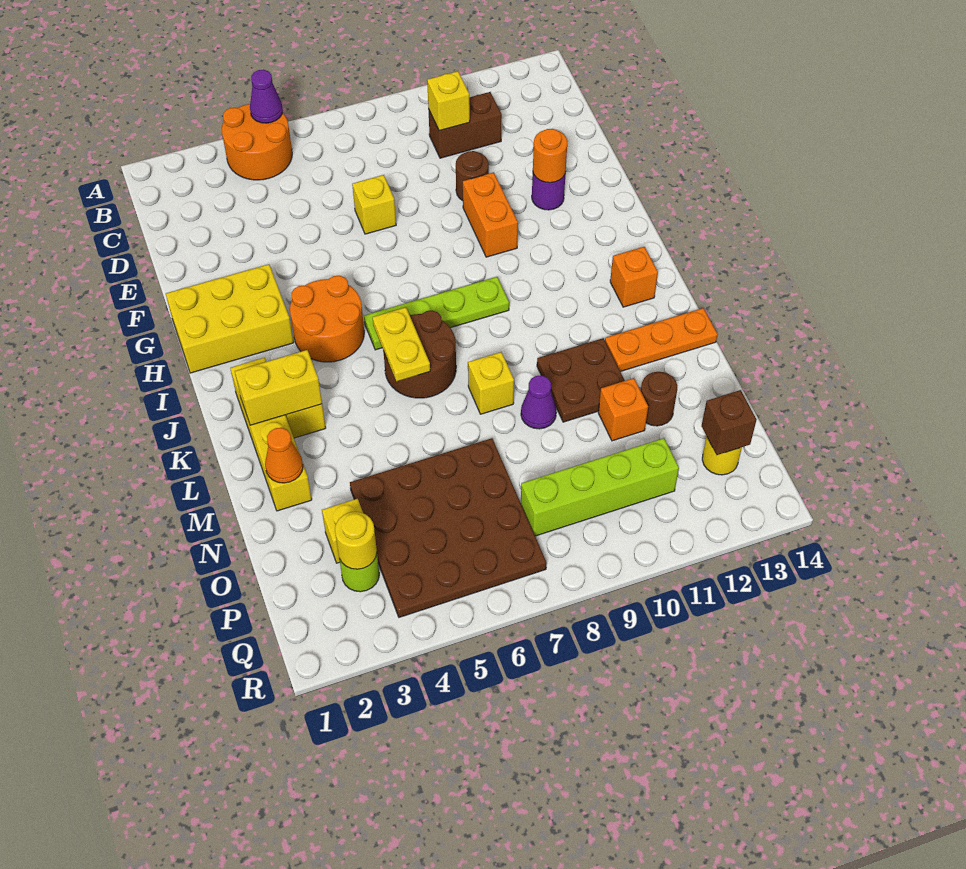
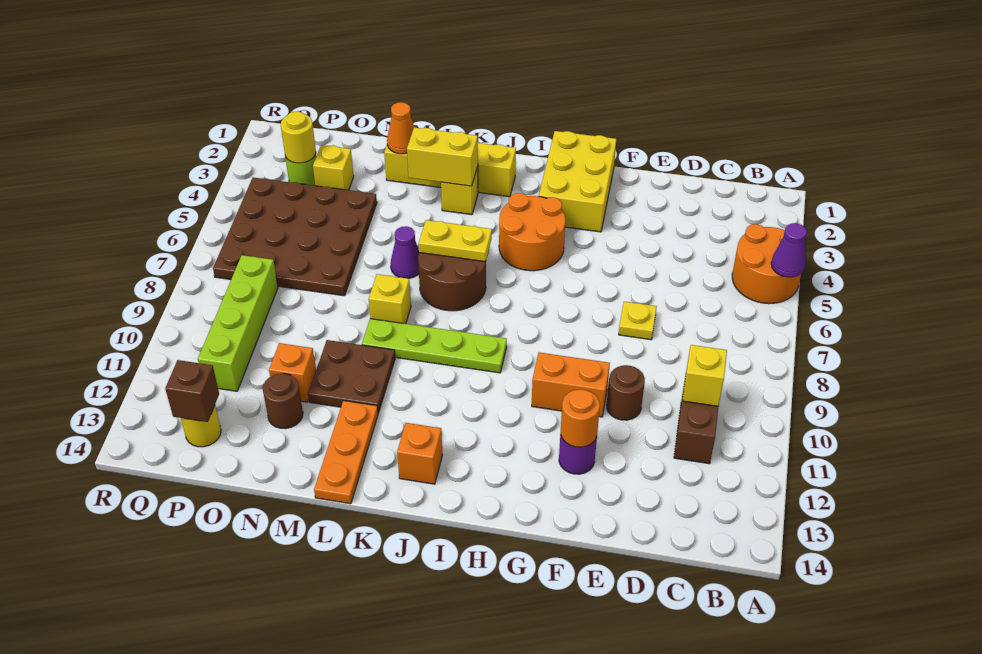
yellow brick E7 level 1 -> yellow plate E7 level 1
lime plate I6:I9 level 1 -> lime plate I9:L9 level 1
yellow brick K2:K3 level 2 -> yellow brick K3:L3 level 2
purple cone M9 level 1 -> purple cone L6 level 1

